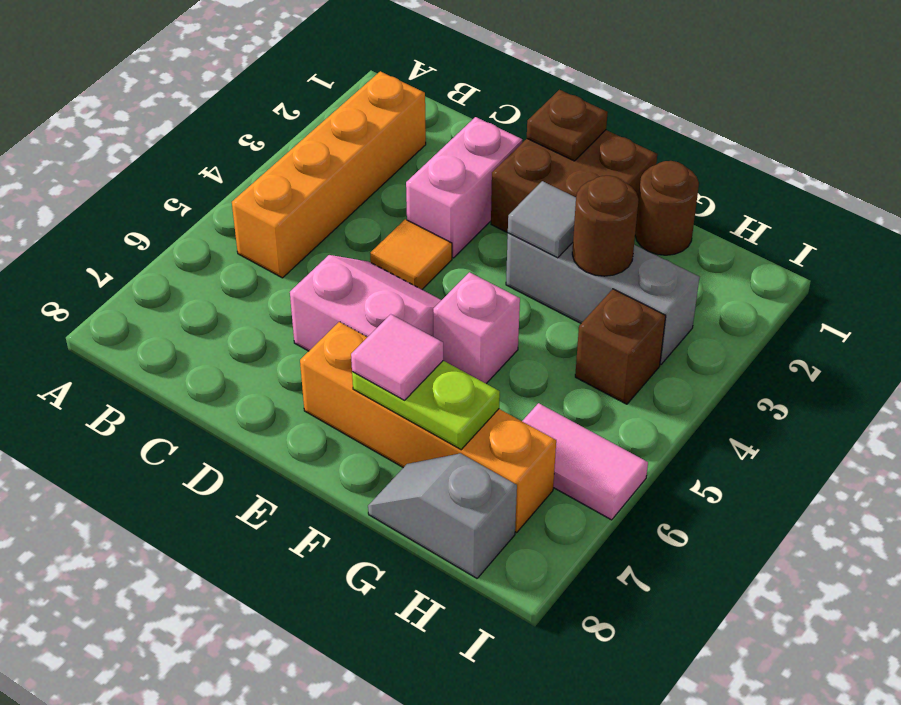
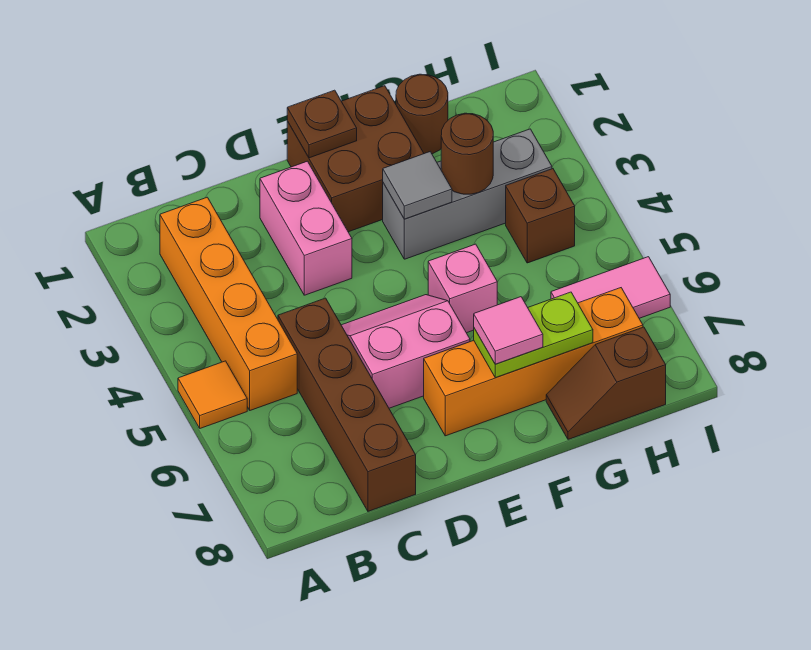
none -> brown brick C5:C8 level 1
orange tile D4 level 1 -> orange tile A5 level 1
grey slope G8:H8 level 1 top H -> brown slope G8:H8 level 1 top H

